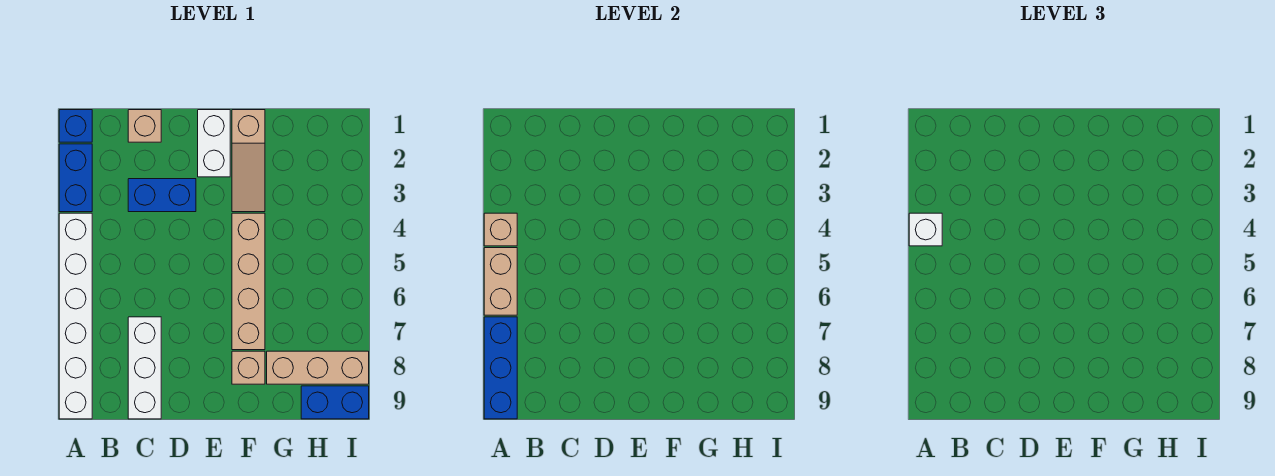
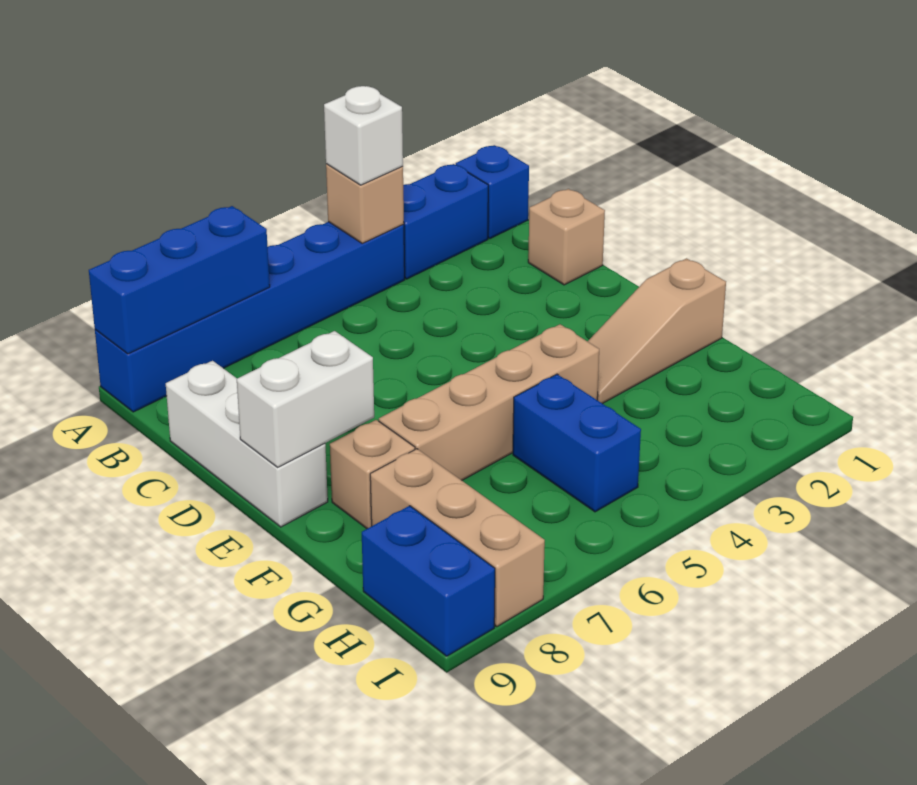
white brick A4:A9 level 1 -> blue brick A4:A9 level 1
tan brick A5:A6 level 2 -> none
blue brick C3:D3 level 1 -> blue brick G5:H5 level 1
white brick C7:C9 level 1 -> white brick C9:E9 level 1
white brick E1:E2 level 1 -> white brick E8:E9 level 2

